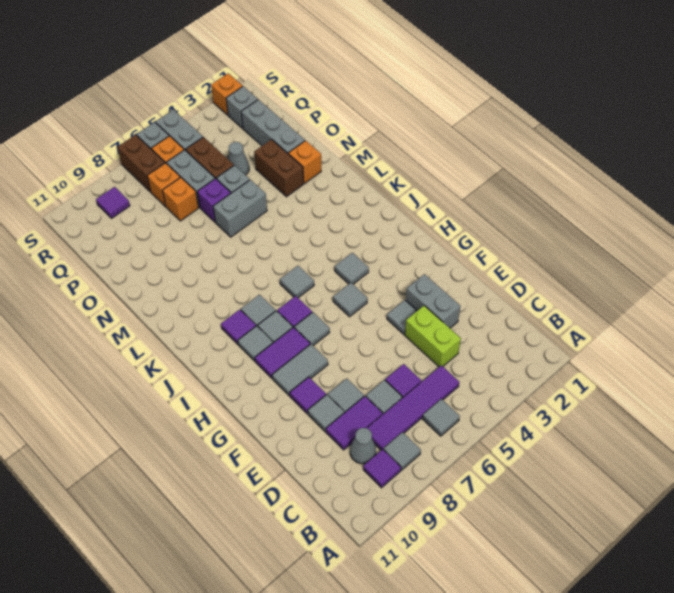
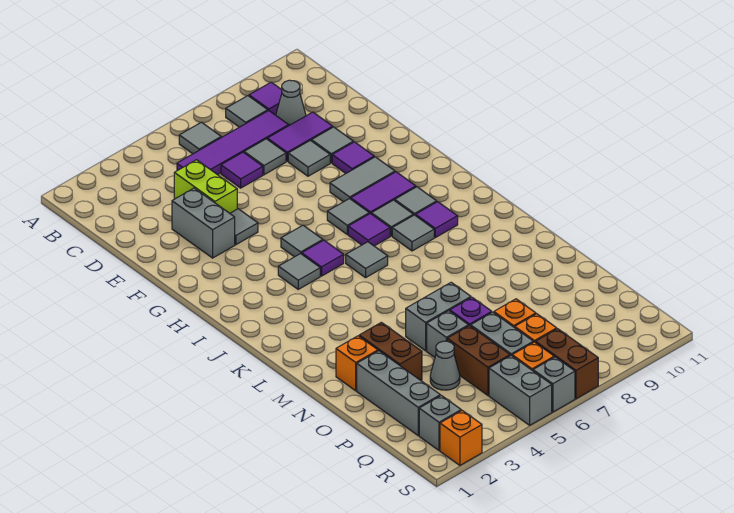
purple tile R9 level 1 -> purple tile I5 level 1

